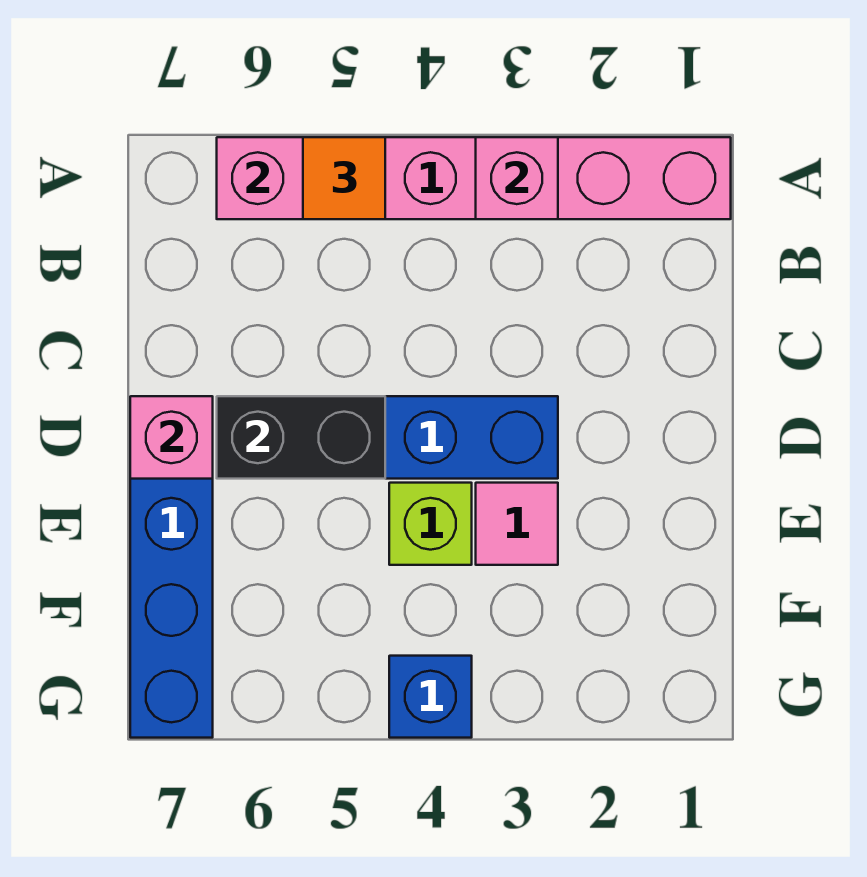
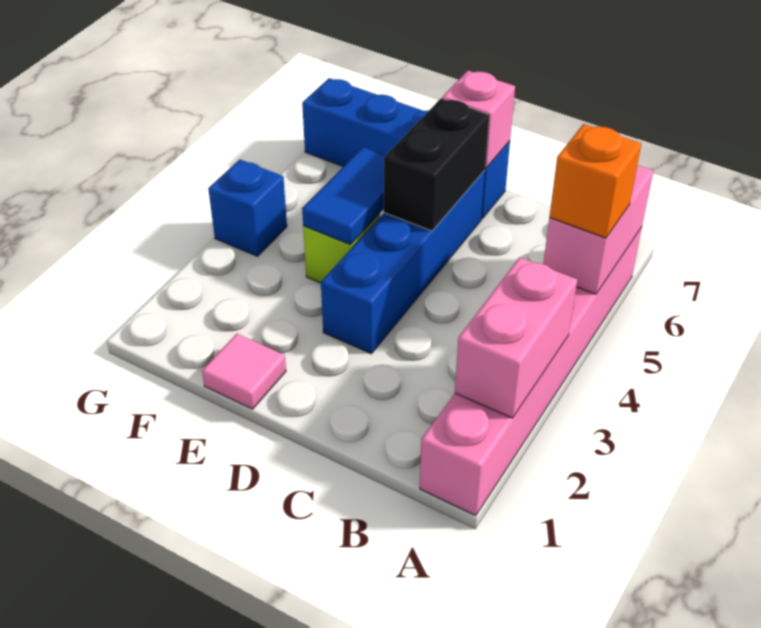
pink brick A3 level 2 -> pink brick A2:A3 level 2
orange tile A5 level 3 -> orange brick A5 level 3
pink tile E3 level 1 -> pink tile E1 level 1
none -> blue tile E4:E5 level 2

